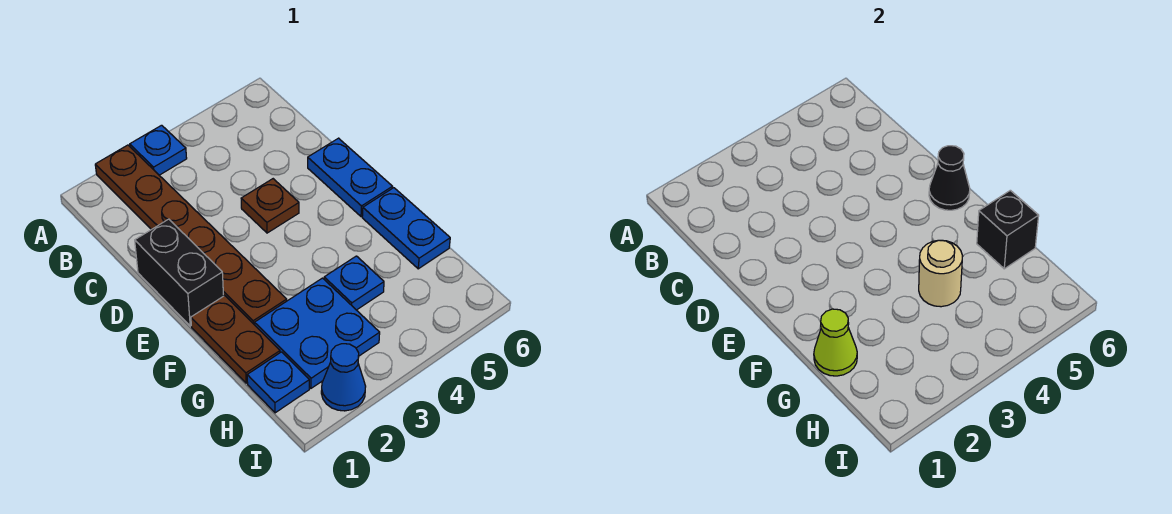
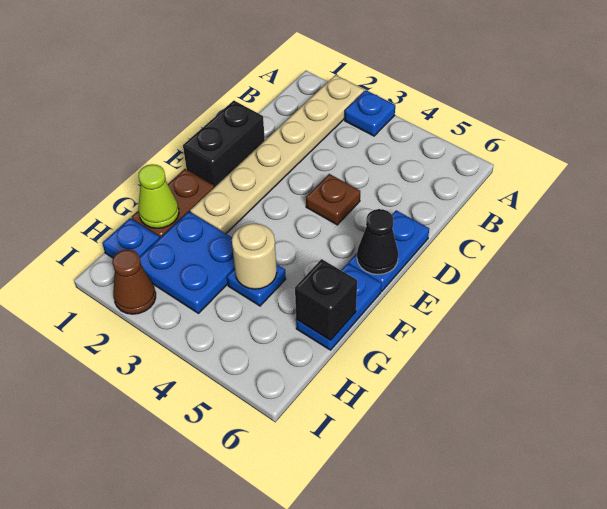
brown plate A2:F2 level 1 -> tan plate A2:F2 level 1
blue cone I2 level 1 -> brown cone I2 level 1

